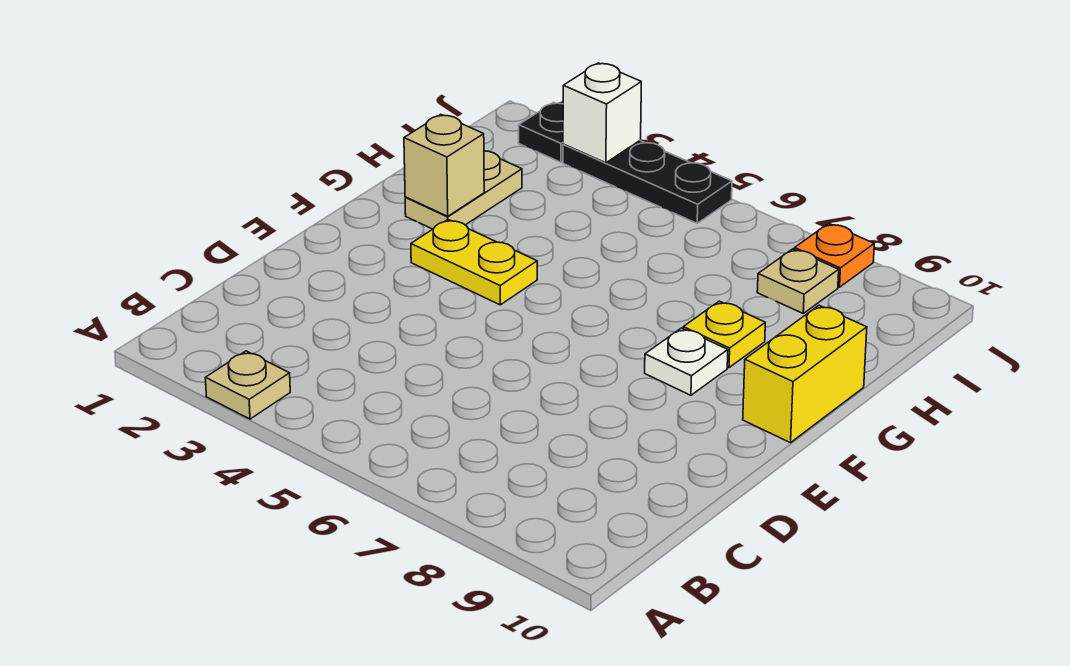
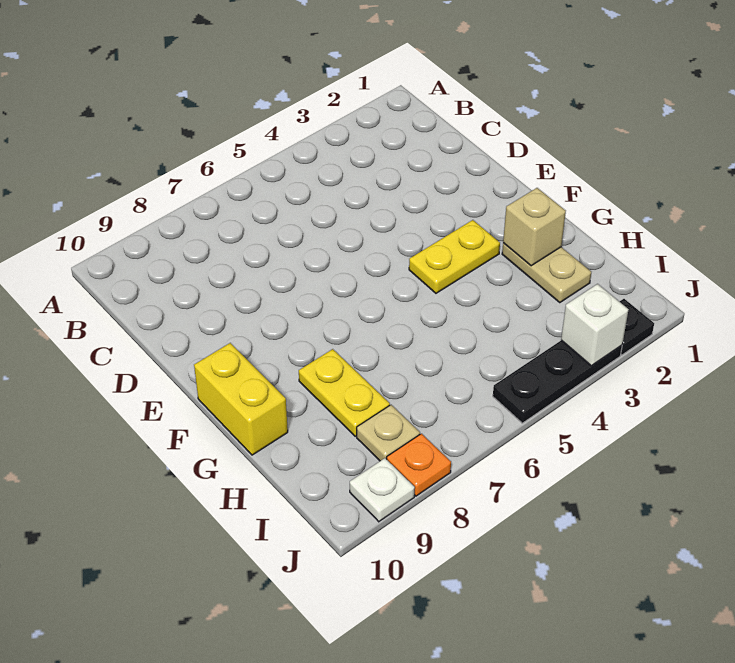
tan plate A3 level 1 -> none
white plate F8 level 1 -> white plate J9 level 1
yellow plate G8 level 1 -> yellow plate G8:H8 level 1

